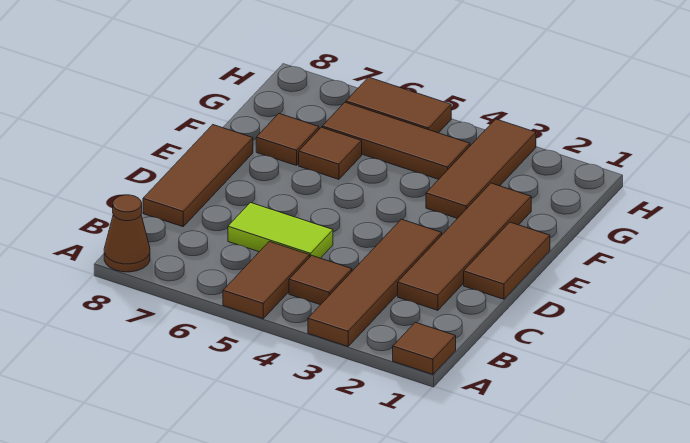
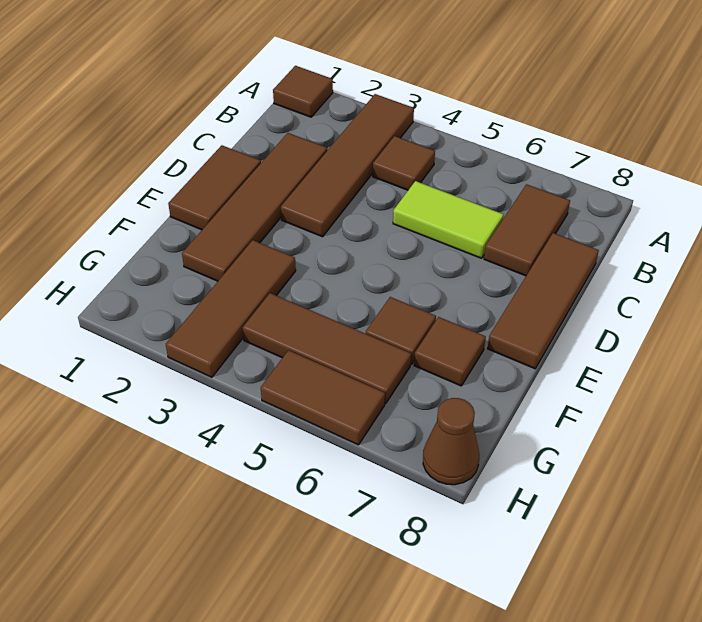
brown tile A5:B5 level 1 -> brown tile B7:C7 level 1
brown cone A8 level 1 -> brown cone H8 level 1

